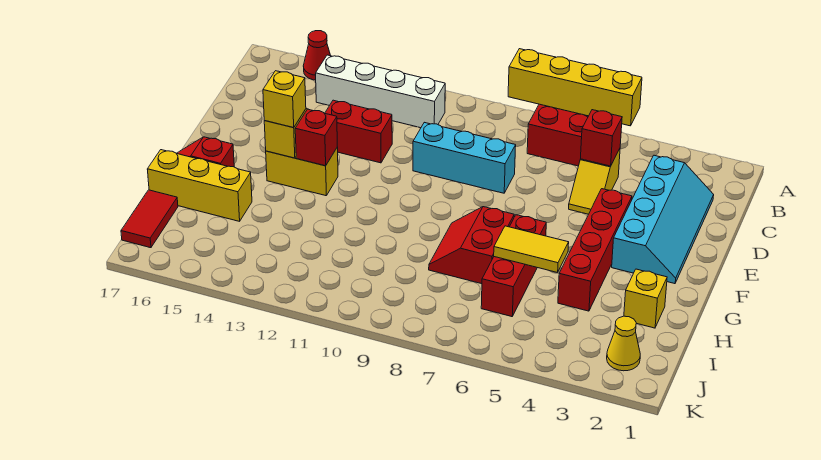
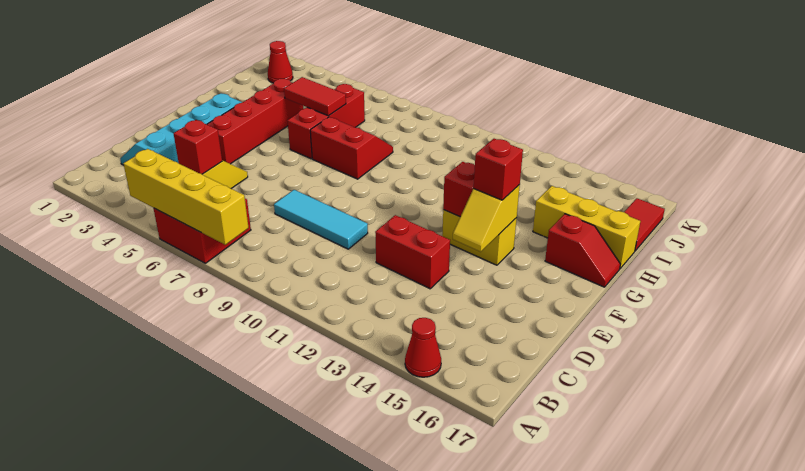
white brick B11:B14 level 1 -> none
cyan brick D8:D10 level 1 -> cyan tile D8:D10 level 1
yellow brick F14 level 3 -> red brick F14 level 3
red slope G7:H8 level 1 top 7 -> red slope G7:H8 level 1 top G
yellow brick H2 level 1 -> none
yellow tile H5:H6 level 2 -> red tile H5:H6 level 2
yellow cone J2 level 1 -> red cone J2 level 1

